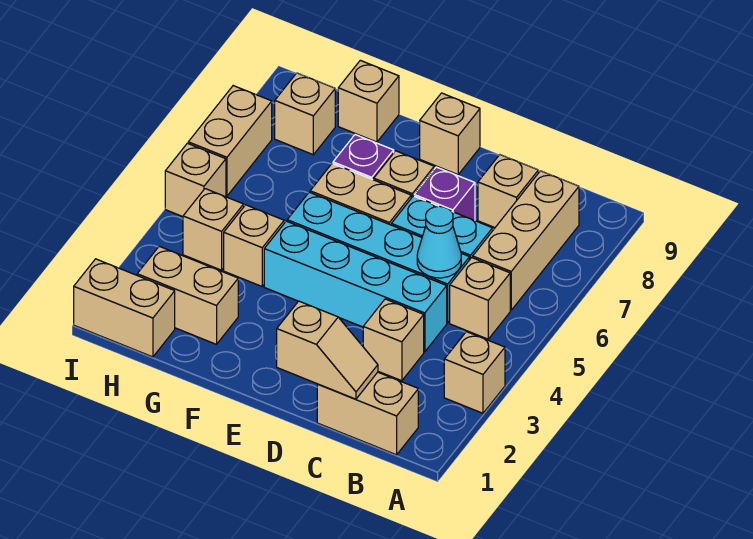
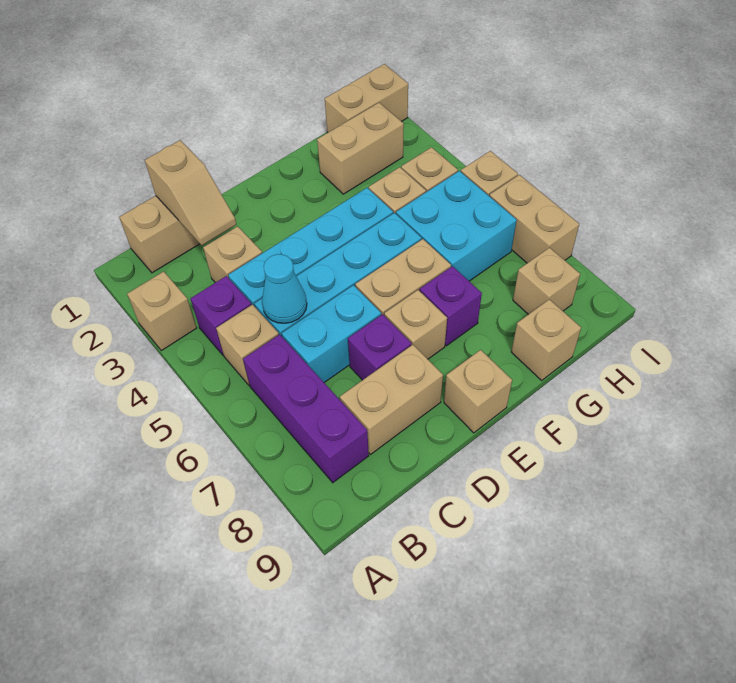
none -> purple brick B4 level 1
tan brick B6:B8 level 1 -> purple brick B6:B8 level 1
tan slope C1:D1 level 2 top D -> tan slope C1:C2 level 2 top 1
tan brick C8 level 1 -> tan brick C8:D8 level 1
none -> cyan brick G5:H6 level 1

